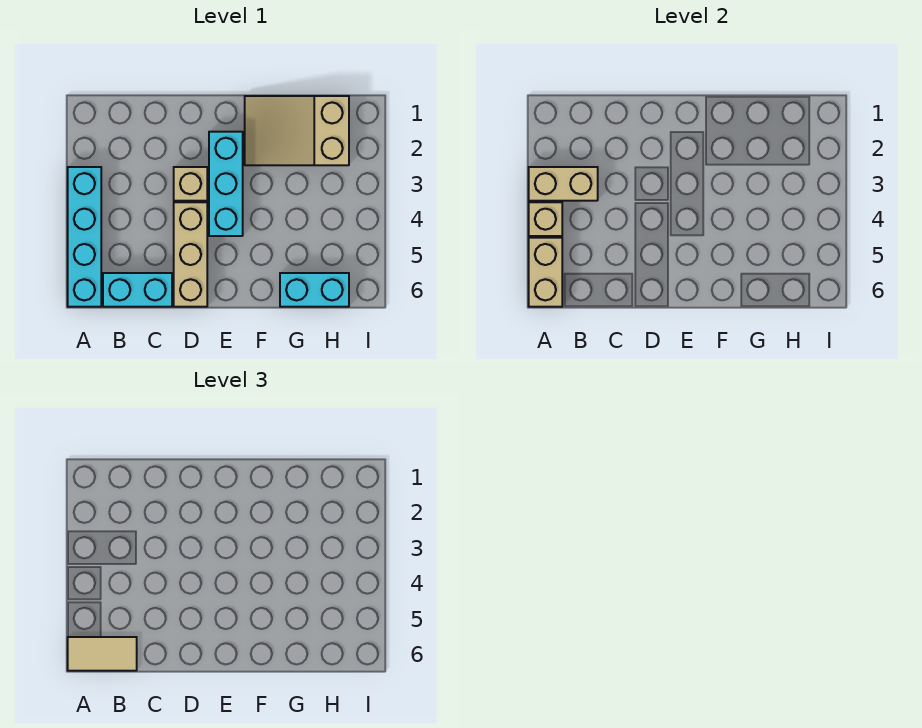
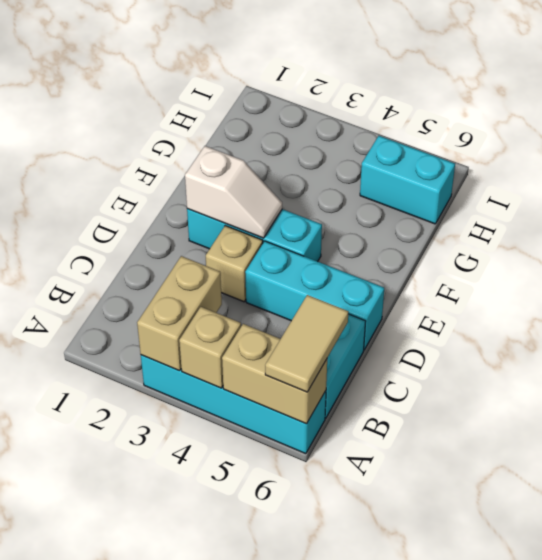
tan brick D4:D6 level 1 -> cyan brick D4:D6 level 1
none -> white slope E2:E3 level 2 top 2
tan slope F1:H2 level 1 top H -> none
cyan brick G6:H6 level 1 -> cyan brick H5:H6 level 1

